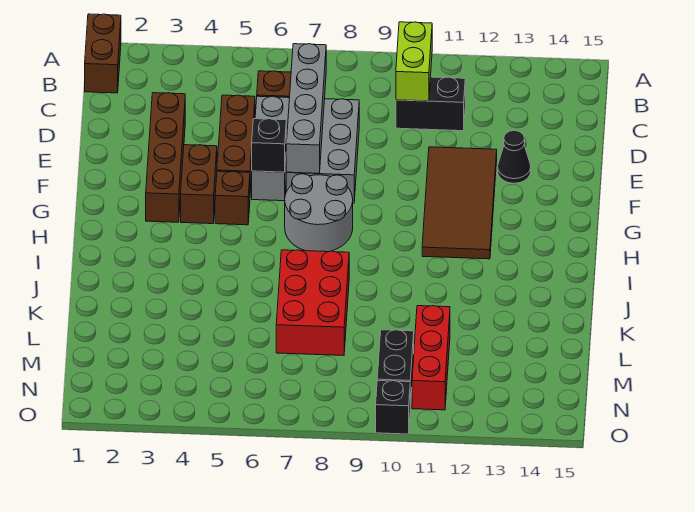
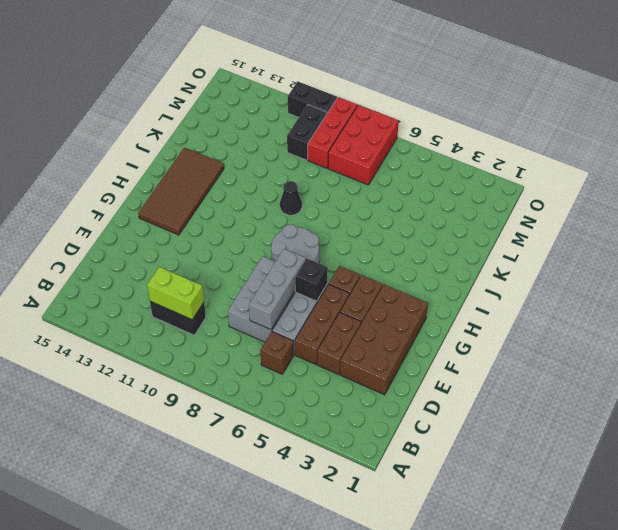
brown brick A1:B1 level 1 -> brown brick D4:E4 level 1
lime brick B10:C10 level 2 -> lime brick C10:C11 level 2
grey brick C7:F7 level 2 -> grey brick D7:F7 level 2
brown brick D3:G3 level 1 -> brown brick D2:G3 level 1
brown tile E11:H12 level 1 -> brown tile G13:J14 level 1
black cone E13 level 1 -> black cone J9 level 1
red brick J7:L8 level 1 -> red brick M7:O8 level 1
red brick L11:N11 level 1 -> red brick M9:O9 level 1
black brick O10 level 1 -> black brick O10:O11 level 1

